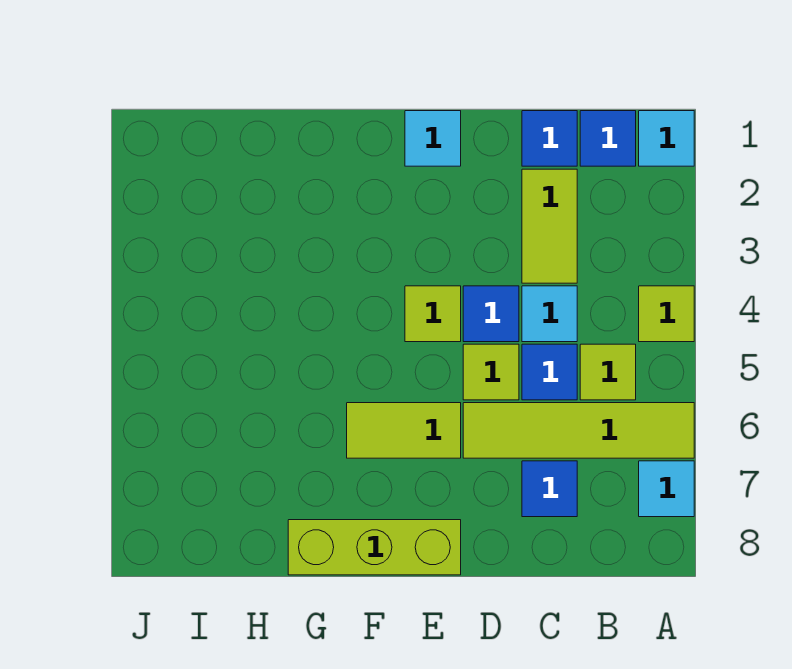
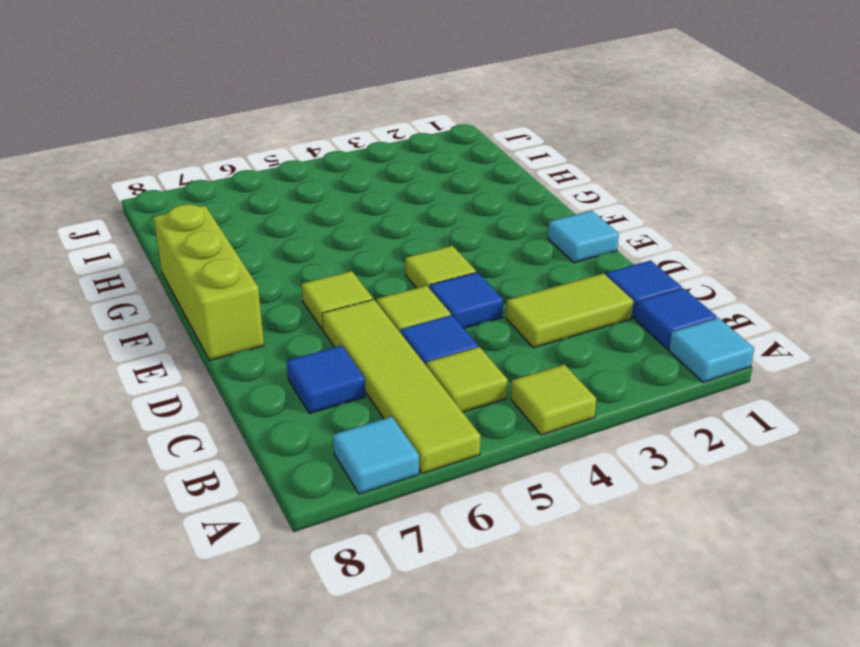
cyan tile C4 level 1 -> none
lime tile E6:F6 level 1 -> lime tile E6 level 1

